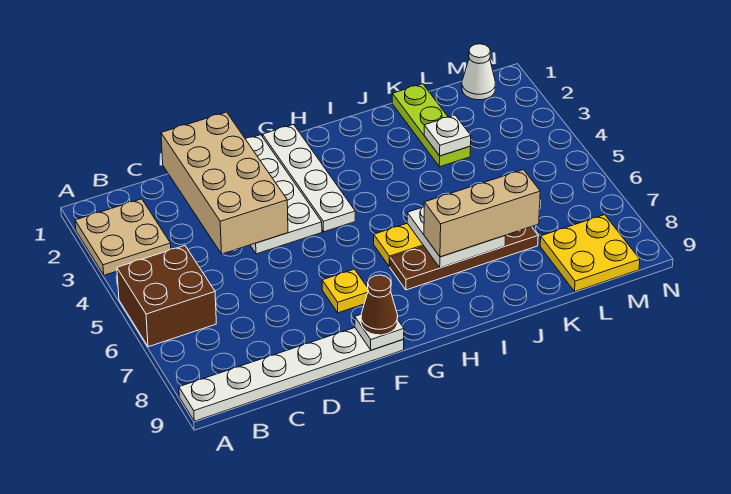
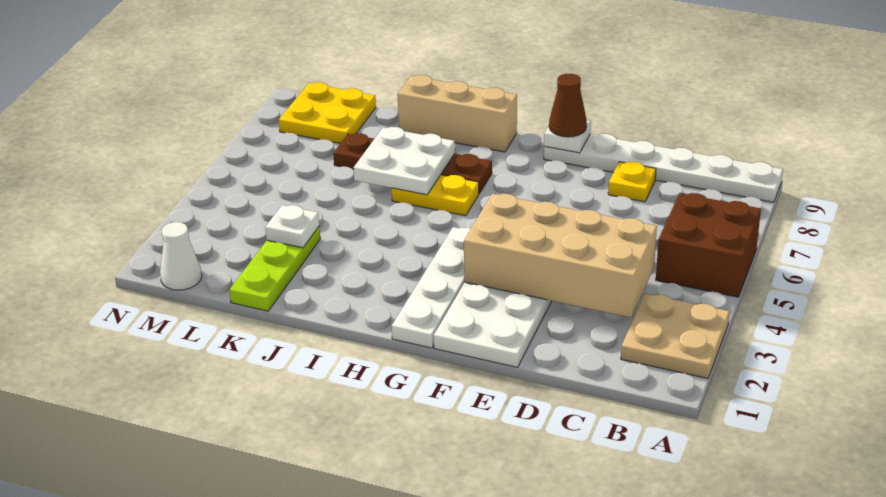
tan brick D1:E4 level 2 -> tan brick C3:F4 level 2
yellow plate F7 level 1 -> yellow plate D8 level 1
tan brick I7:K7 level 3 -> tan brick H9:J9 level 1

